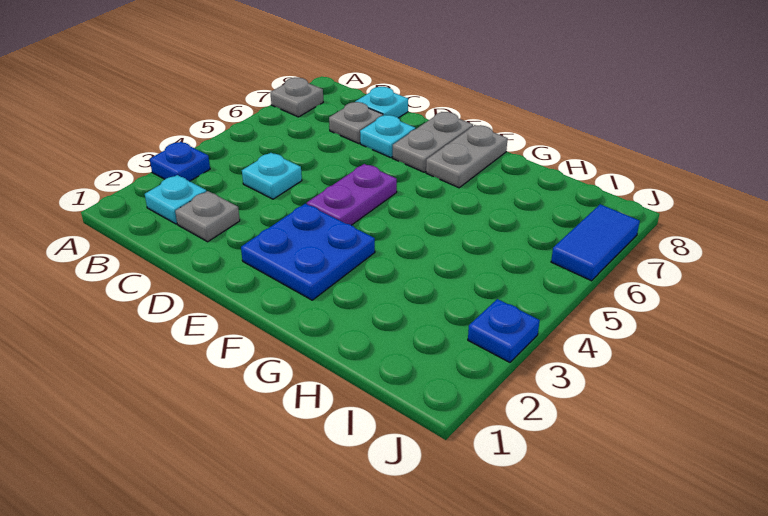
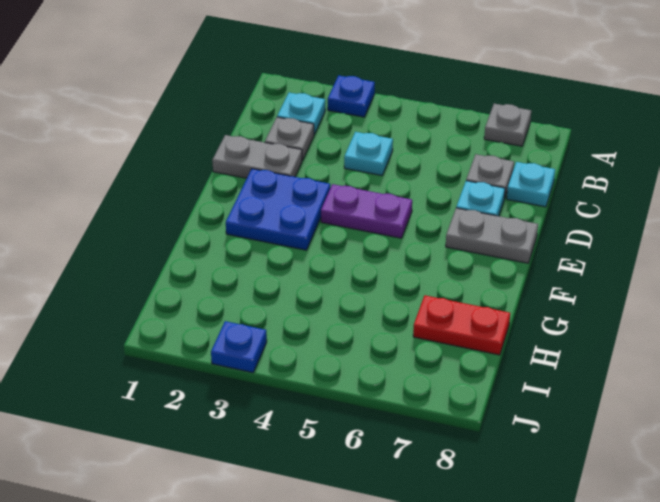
grey plate F7:F8 level 1 -> grey plate D1:D2 level 1
none -> red plate H7:H8 level 1
blue tile J6:J7 level 1 -> none

